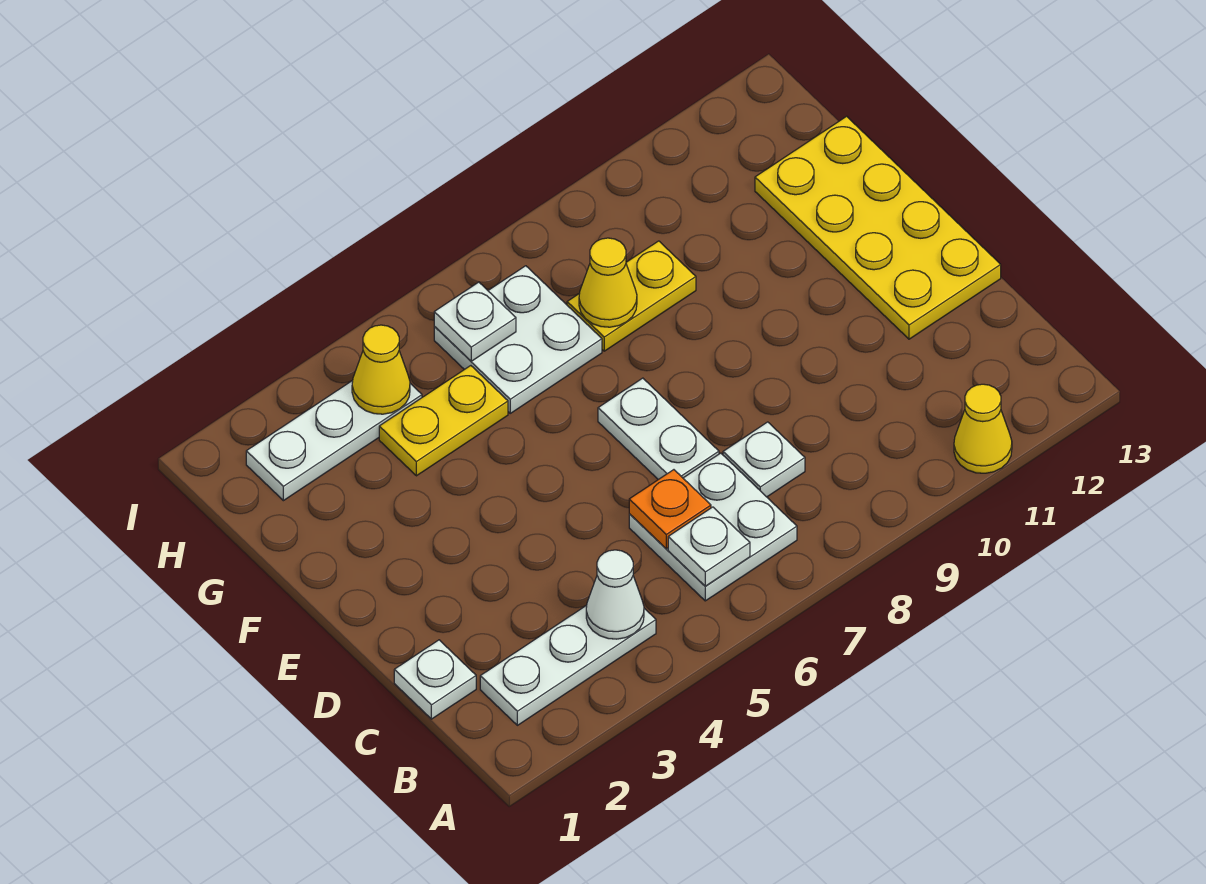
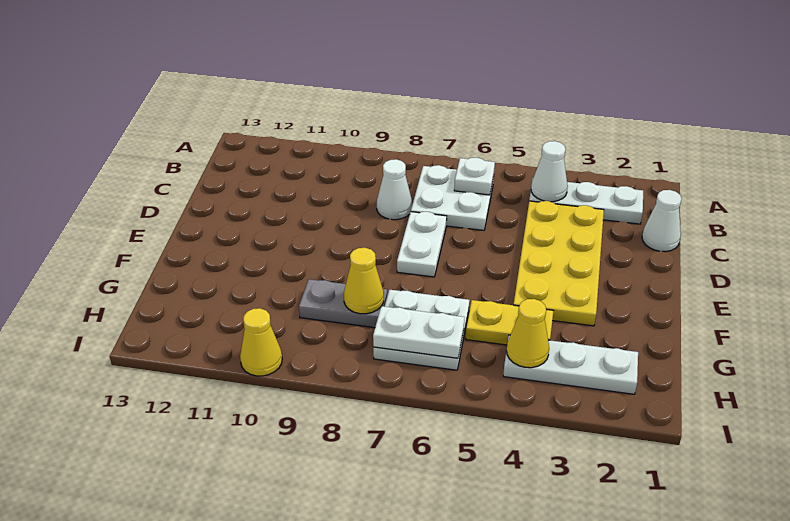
yellow cone A11 level 1 -> yellow cone I10 level 1
white plate C1 level 1 -> white cone C1 level 1
orange plate C6 level 2 -> none
white plate C8 level 1 -> white cone C8 level 1
yellow plate D12:G13 level 1 -> yellow plate C3:F4 level 1
yellow plate G8:G9 level 1 -> grey plate G8:G9 level 1
white plate H6 level 2 -> white plate H6:H7 level 2

